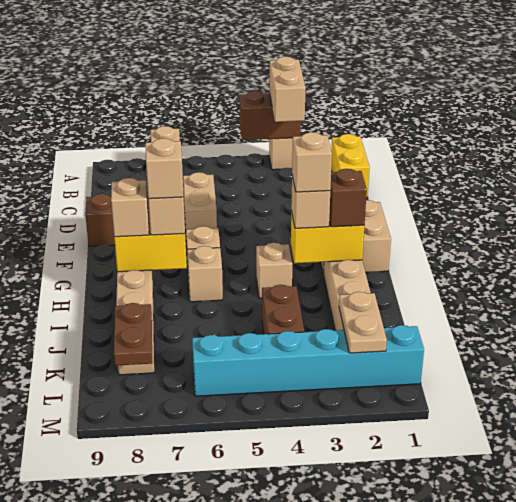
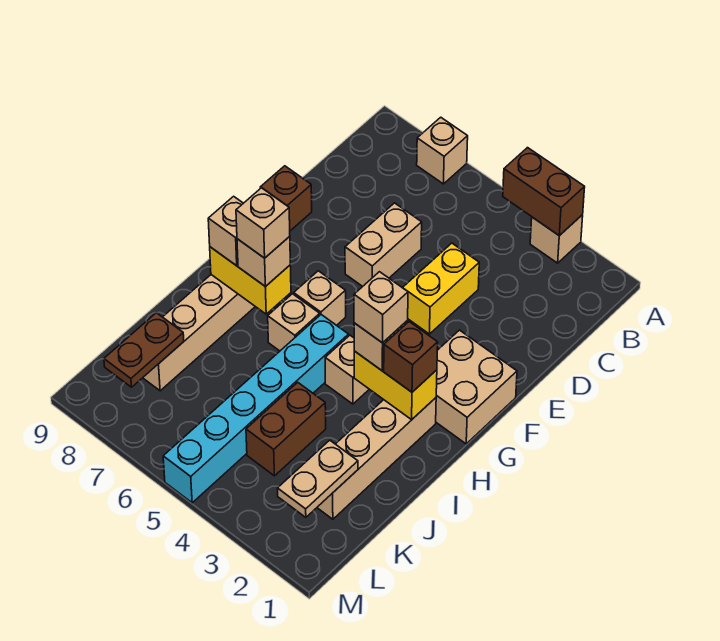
tan brick A3:B3 level 3 -> none
yellow brick B1:C1 level 1 -> yellow brick D4:E4 level 1
cyan brick L1:L6 level 1 -> cyan brick H5:M5 level 1

